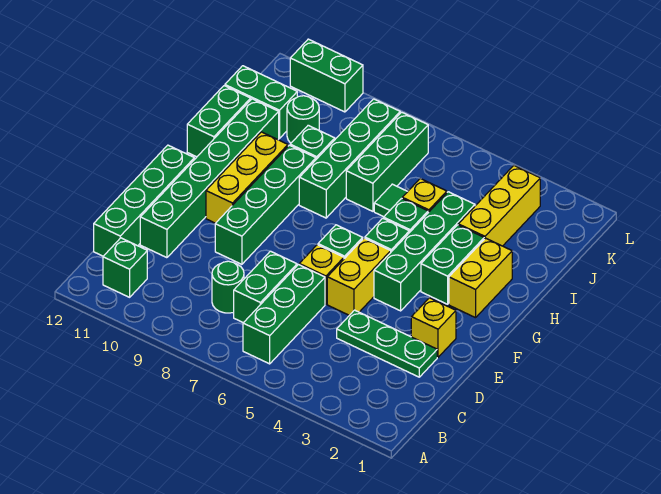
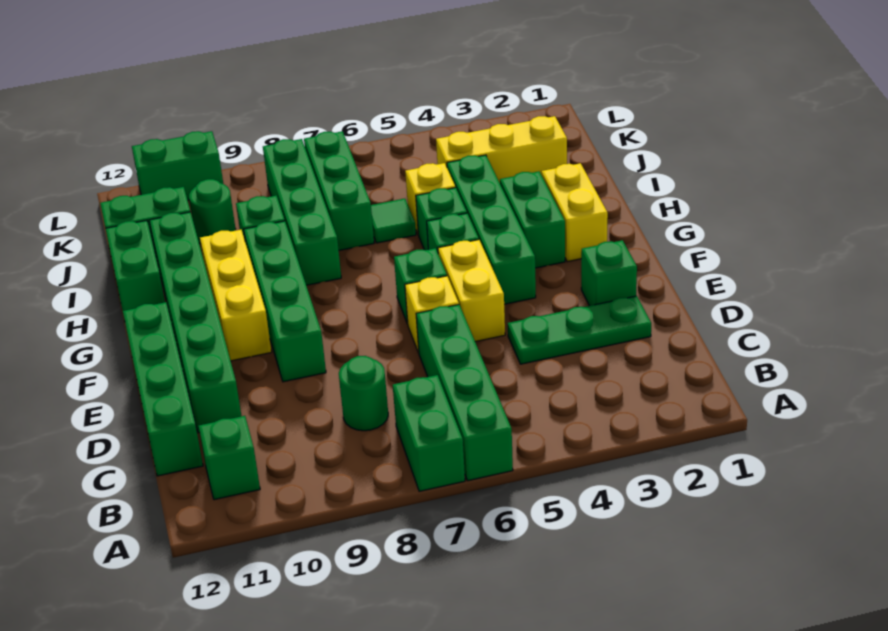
green brick B6:D6 level 1 -> green brick A6:D6 level 1
green brick C7:D7 level 1 -> green brick A7:B7 level 1
yellow brick E2 level 1 -> green brick E2 level 1
yellow brick I3:K3 level 1 -> yellow brick J2:J4 level 1

